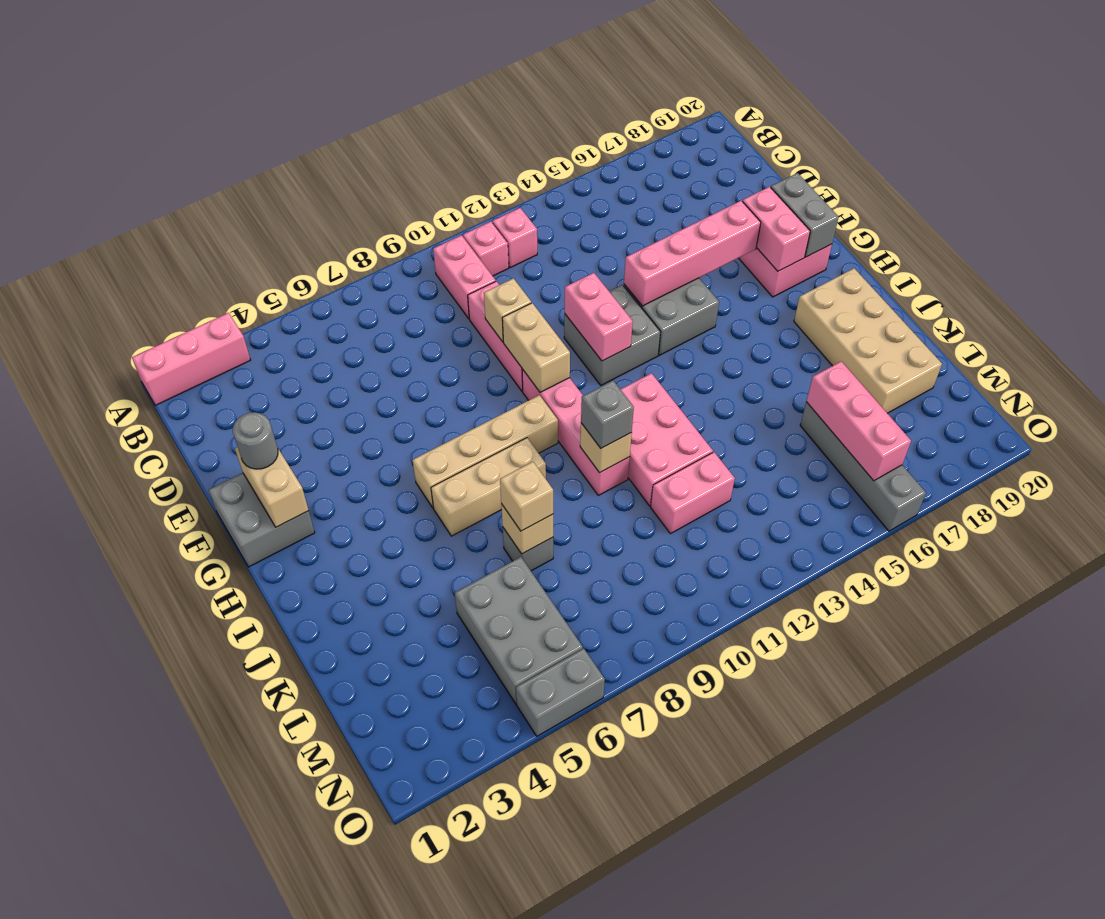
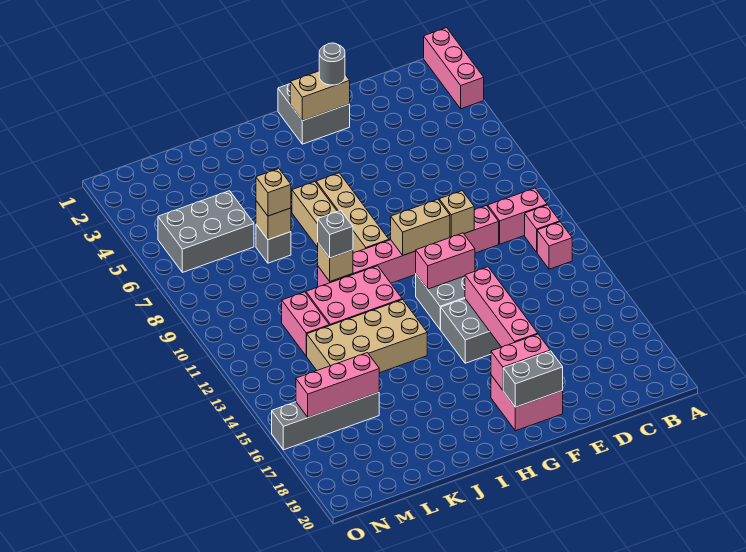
tan brick I18:L19 level 1 -> tan brick I13:L14 level 1
grey brick O5:O6 level 1 -> none

